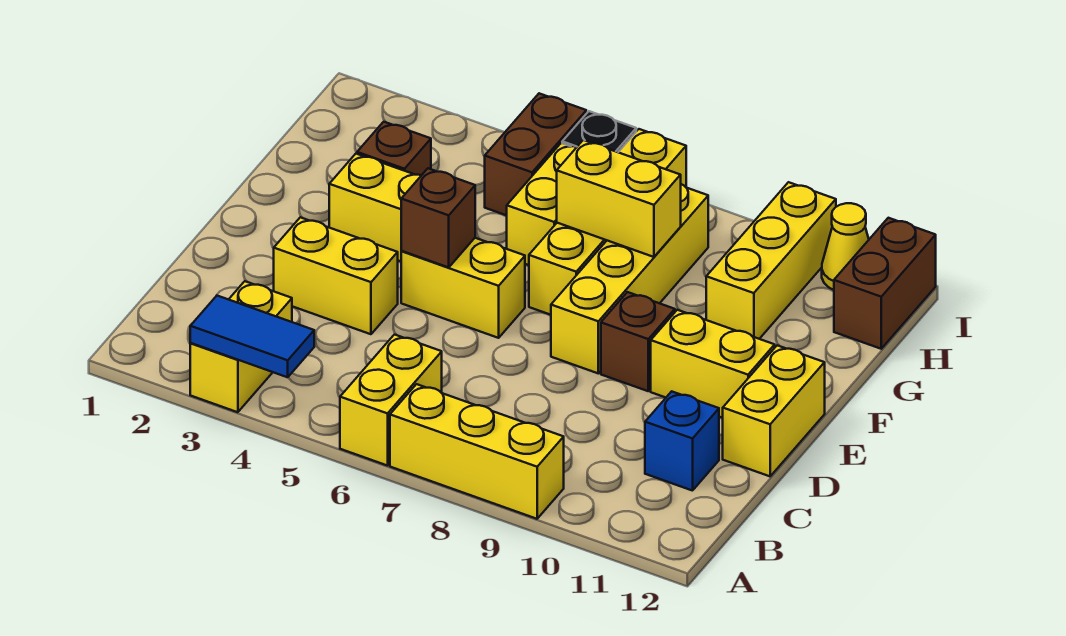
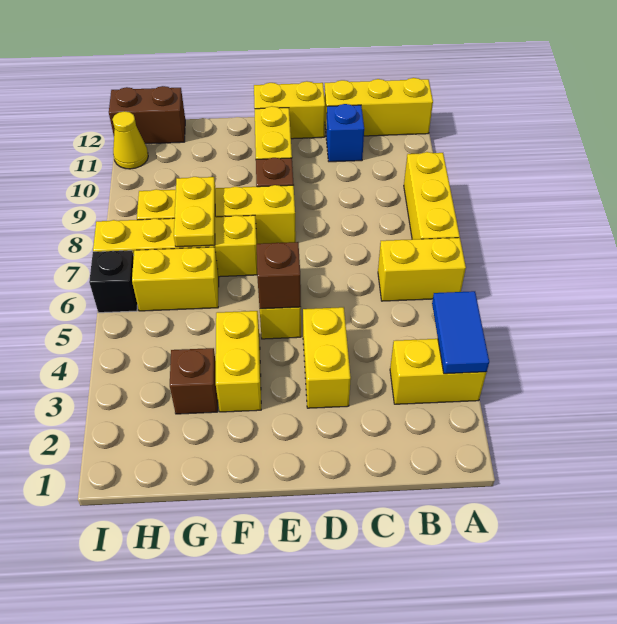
yellow brick G7:G8 level 2 -> yellow plate G7:G8 level 2
yellow brick G10:I10 level 1 -> yellow brick A12:C12 level 1
brown brick H5:I5 level 1 -> none

